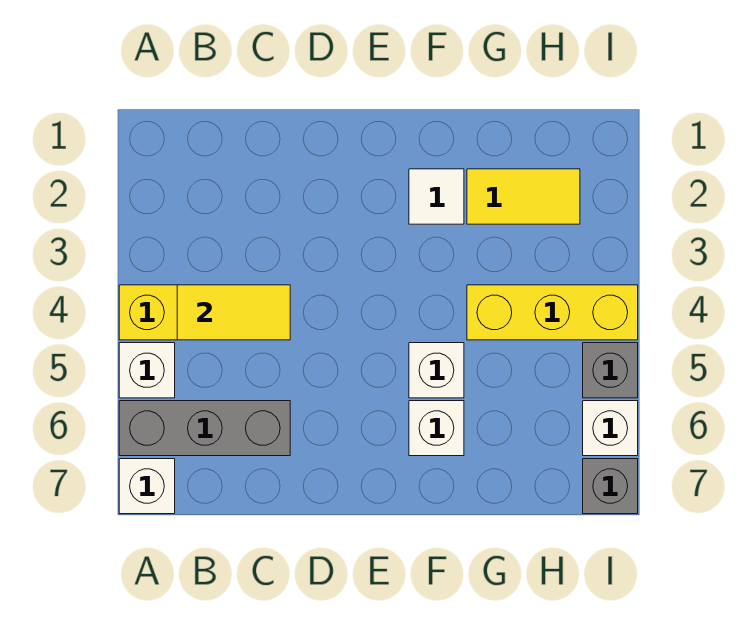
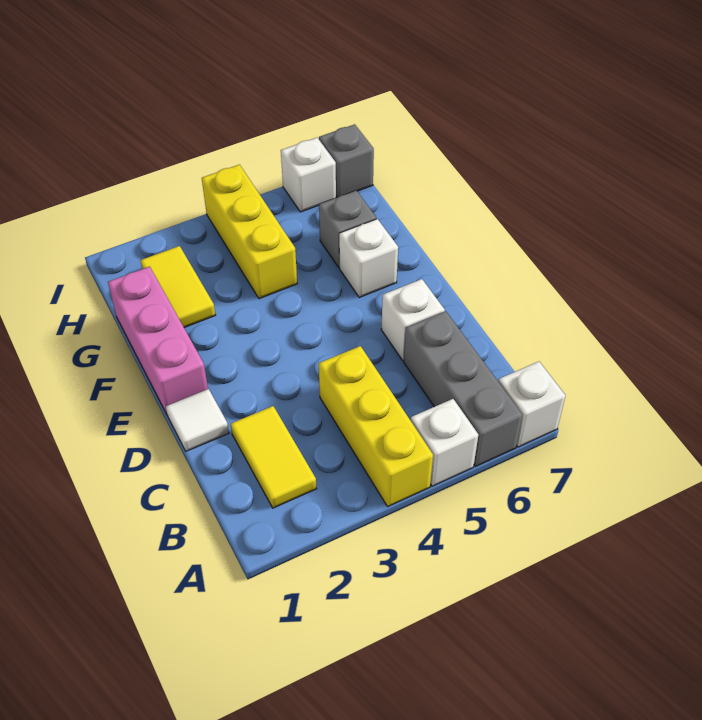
yellow tile B4:C4 level 2 -> yellow tile B2:C2 level 1
none -> pink brick E1:G1 level 1
white tile F2 level 1 -> white tile D1 level 1
white brick F5 level 1 -> white brick D6 level 1
grey brick I5 level 1 -> grey brick G6 level 1

